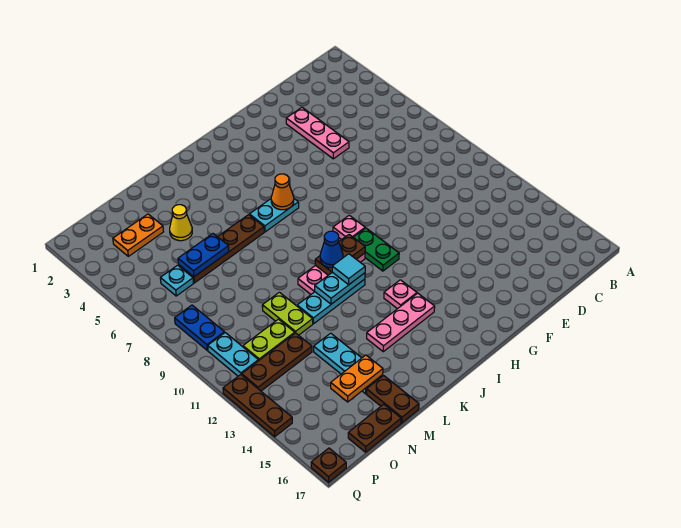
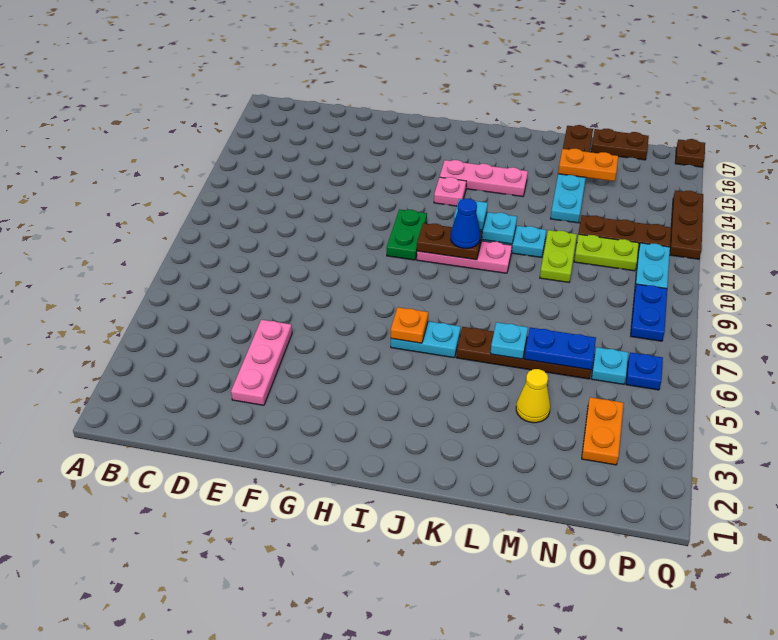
pink plate H9 level 1 -> none
orange cone I6 level 2 -> orange plate I6 level 2
none -> cyan plate L6 level 2
orange plate N3:O3 level 1 -> orange plate O3:O4 level 1
none -> blue plate P6 level 1

